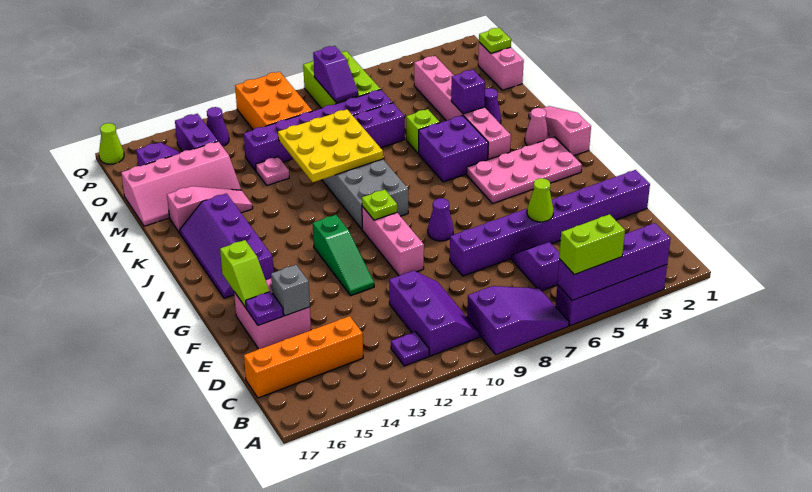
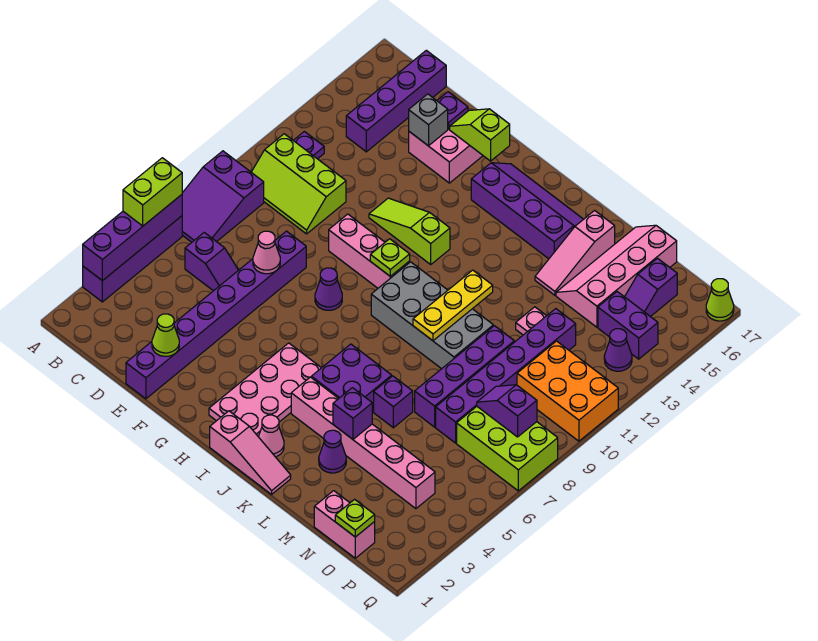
purple slope B10:D11 level 1 top 11 -> lime slope B10:D11 level 1 top 11
orange brick C14:C17 level 1 -> purple brick C14:C17 level 1
lime cone E5 level 2 -> lime cone E2 level 2
none -> pink cone E7 level 2
green slope F12:H12 level 1 top H -> lime slope F12:H12 level 1 top H
yellow plate K9:M11 level 2 -> yellow plate K9:K11 level 2
lime brick L6 level 1 -> purple brick L6 level 1

